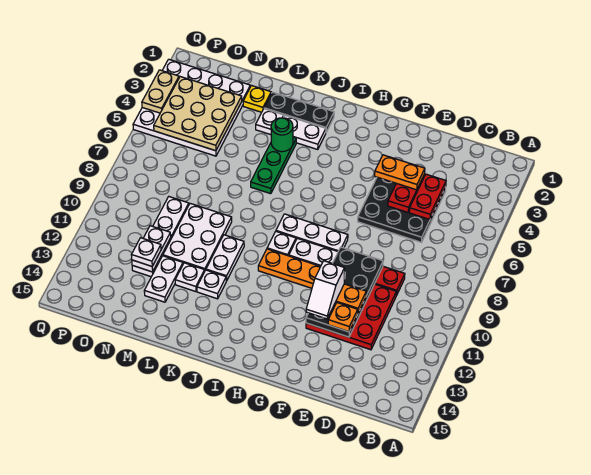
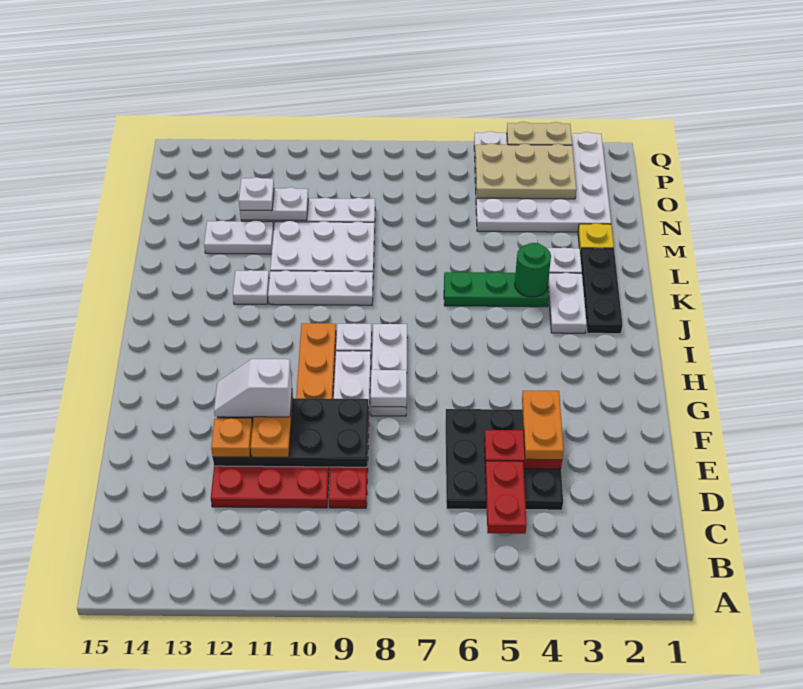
red plate D4:D5 level 2 -> red plate C5:D5 level 2
white plate K10:K11 level 1 -> white plate K9:K11 level 1
white plate L12 level 1 -> white plate G8 level 2
tan plate N3:P5 level 2 -> tan plate O3:P5 level 2

